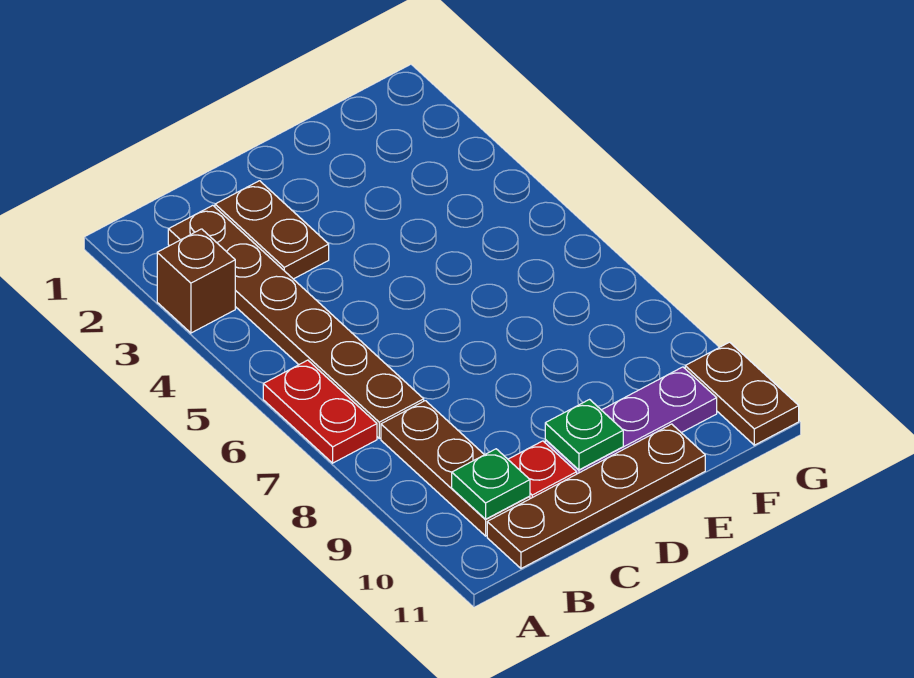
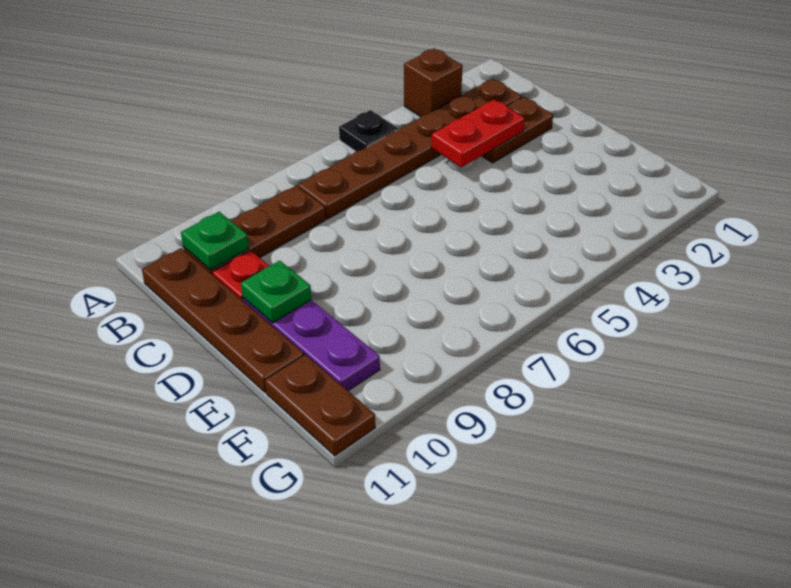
none -> black plate A5 level 1
red plate A6:A7 level 1 -> red plate C3:C4 level 2
brown plate G10:G11 level 1 -> brown plate F11:G11 level 1

